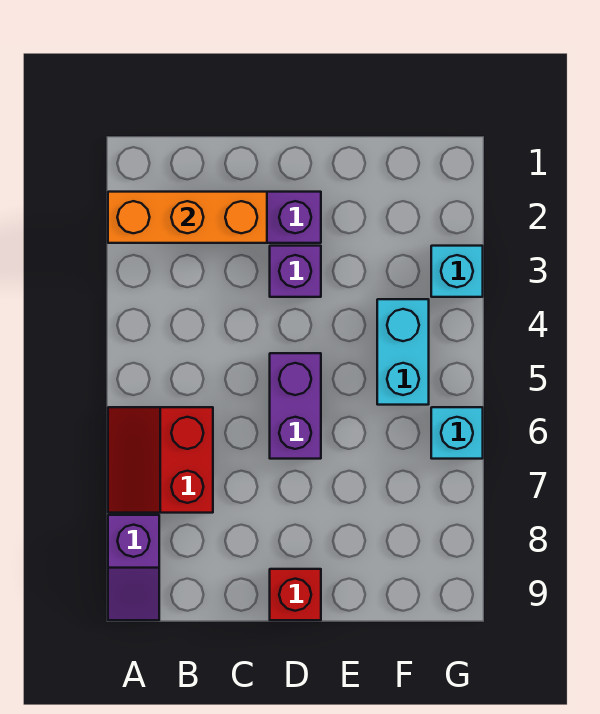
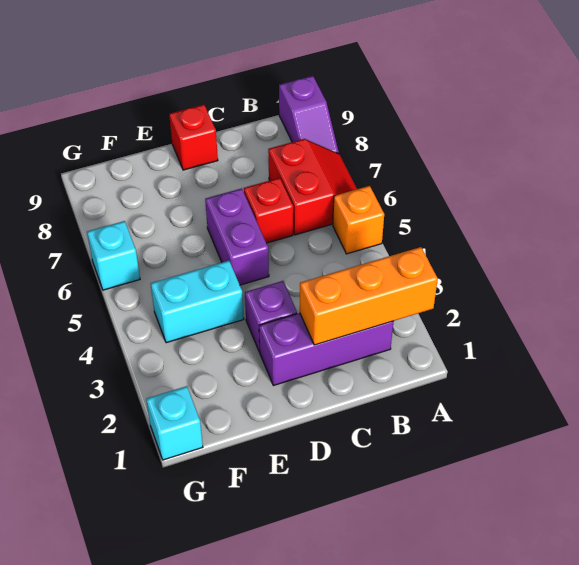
none -> orange brick A5 level 1
purple slope A8:A9 level 1 top 8 -> purple slope A8:A9 level 1 top 9
none -> red brick C6 level 1
cyan brick F4:F5 level 1 -> cyan brick E4:F4 level 1
cyan brick G3 level 1 -> cyan brick G1 level 1

